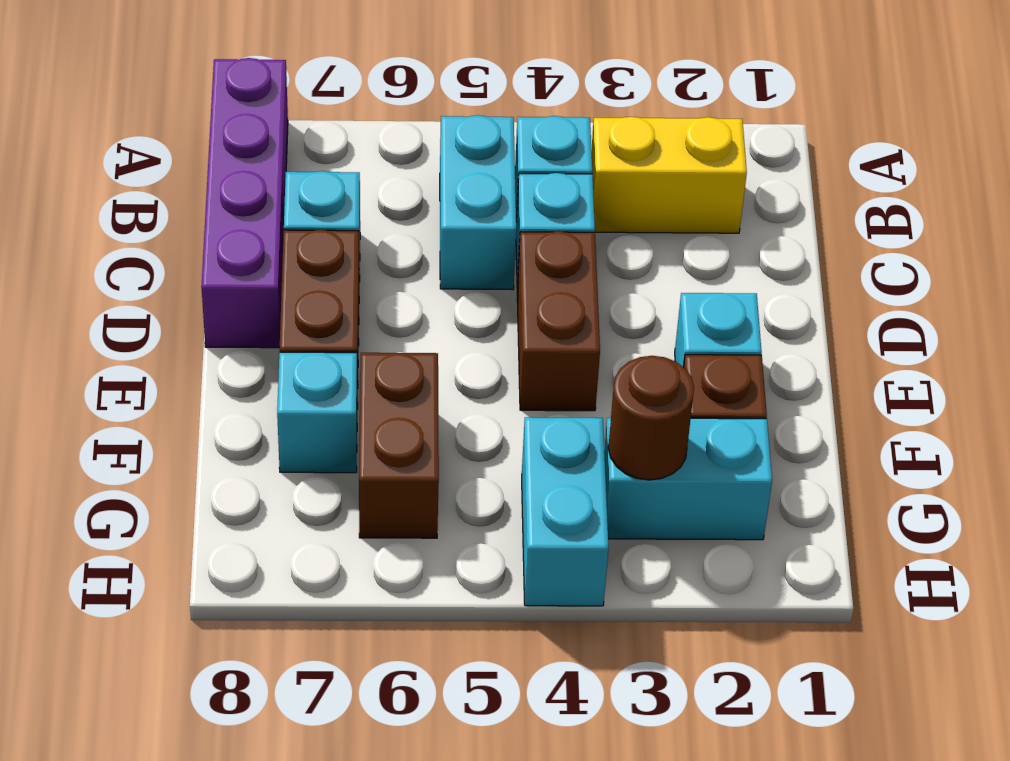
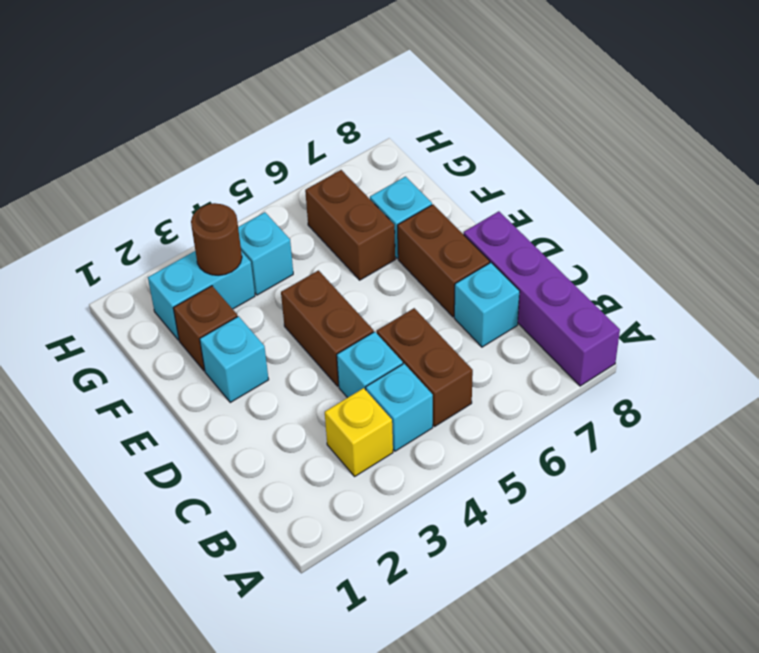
yellow brick B2:B3 level 1 -> yellow brick B3 level 1
cyan brick B5:C5 level 1 -> brown brick B5:C5 level 1
cyan brick G4:H4 level 1 -> cyan brick G4 level 1

